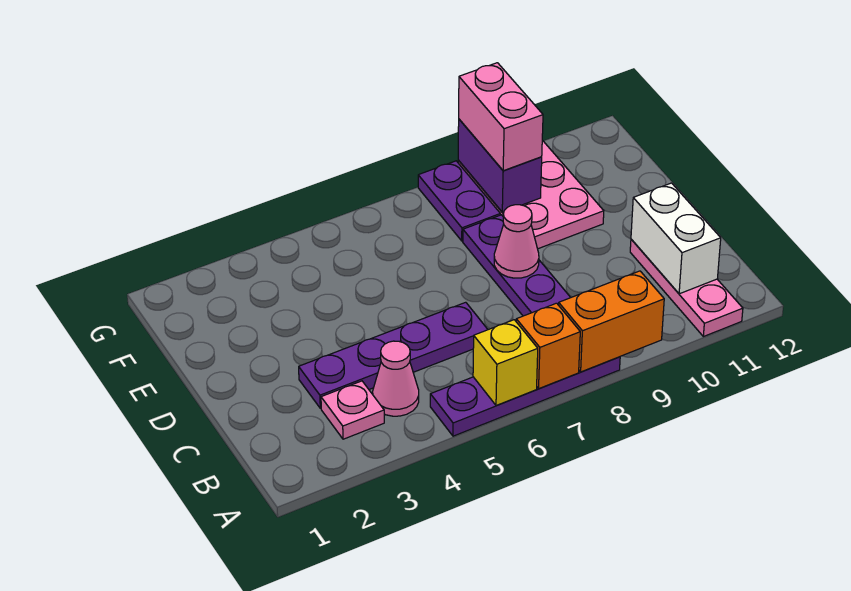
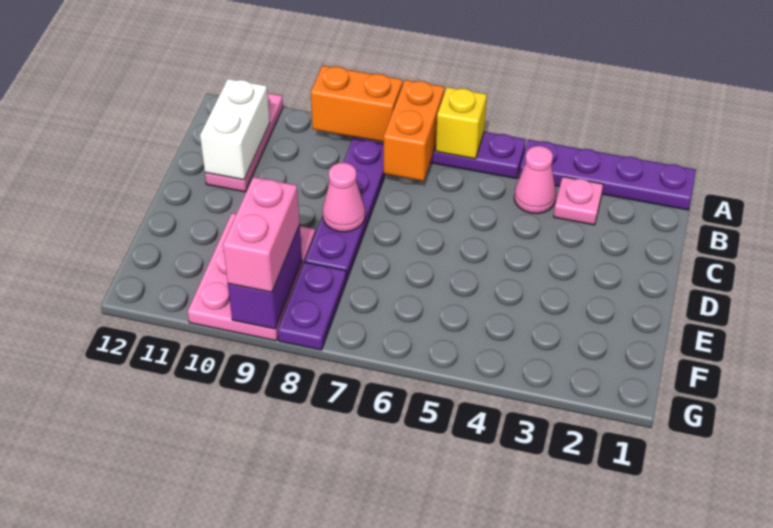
orange brick A7 level 2 -> orange brick A7:B7 level 2
purple plate C3:C6 level 1 -> purple plate A1:A4 level 1

